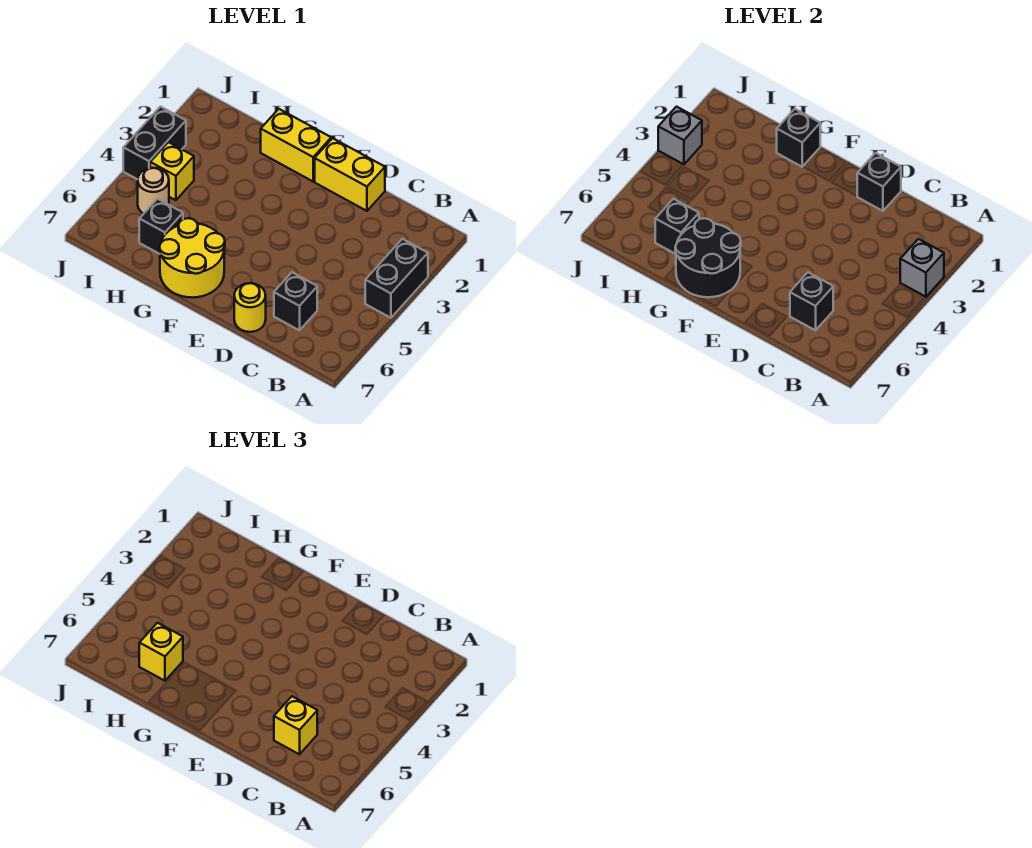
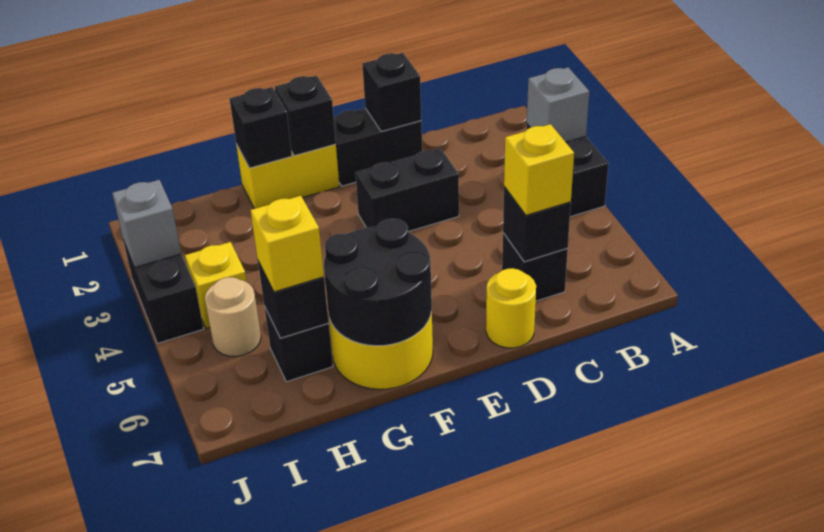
yellow brick D1:E1 level 1 -> black brick D1:E1 level 1
none -> black brick D3:E3 level 1
none -> black brick F1 level 2

